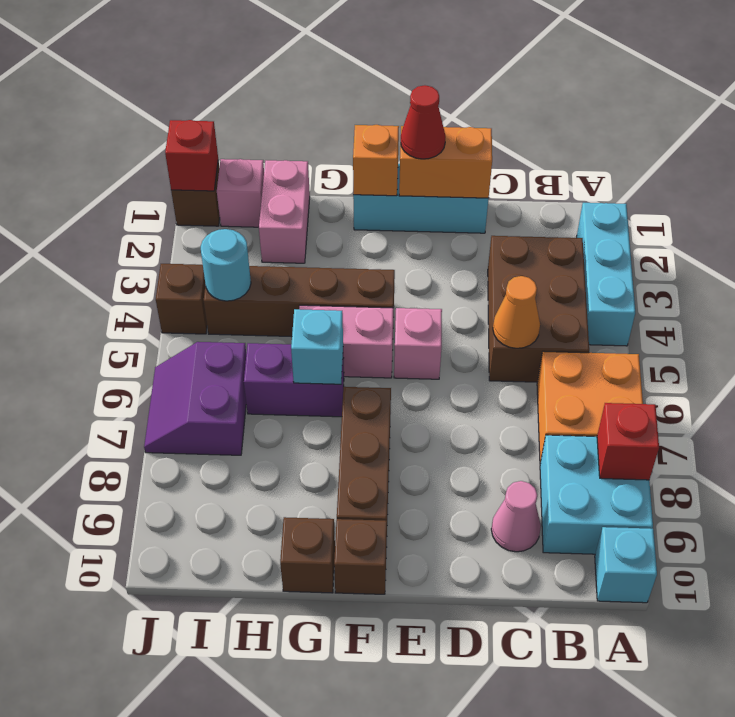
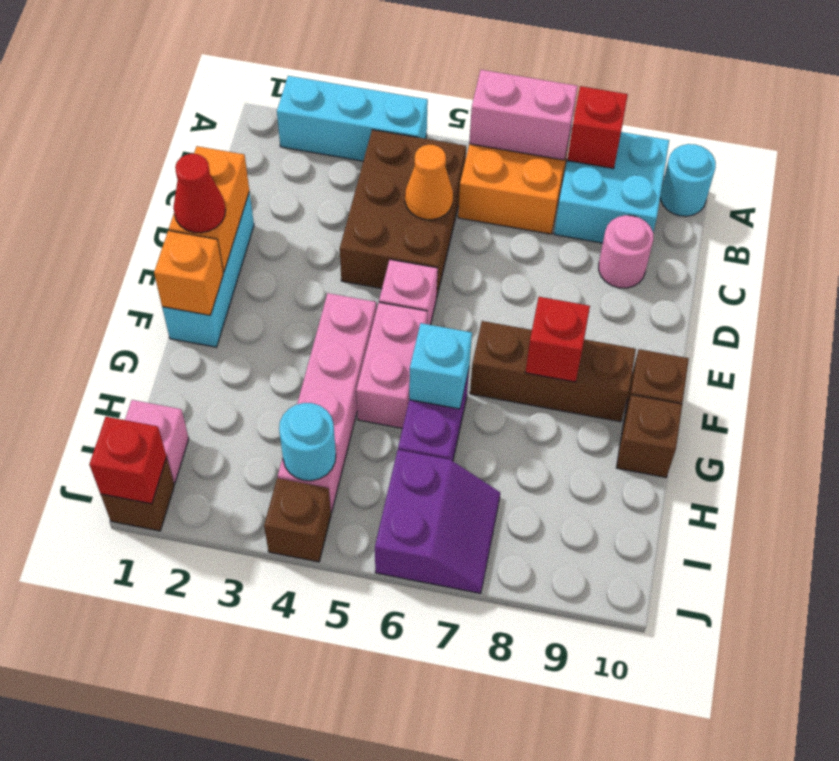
cyan brick A10 level 1 -> cyan round brick A10 level 1
brown brick B3:C5 level 1 -> brown brick B4:D5 level 1
pink cone C9 level 1 -> pink round brick C9 level 1
brown brick F4:I4 level 1 -> pink brick F4:I4 level 1
none -> red brick F8 level 2
pink brick H1:H2 level 1 -> pink brick A6:A7 level 2
purple slope I6:J7 level 1 top I -> purple slope I6:J7 level 1 top 6

